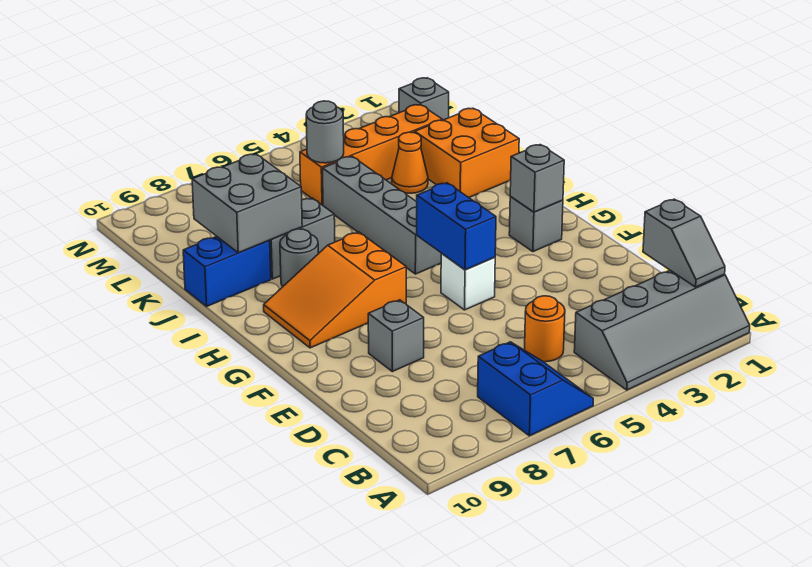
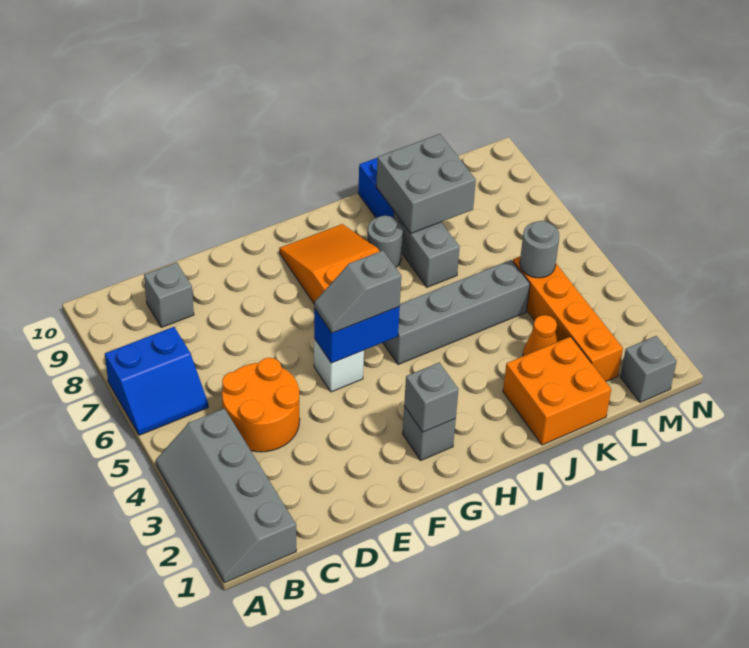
grey slope B1:C1 level 2 top C -> grey slope F5:G5 level 3 top G
orange round brick C5 level 1 -> orange round brick C4:D5 level 1
grey brick E8 level 1 -> grey brick C9 level 1

